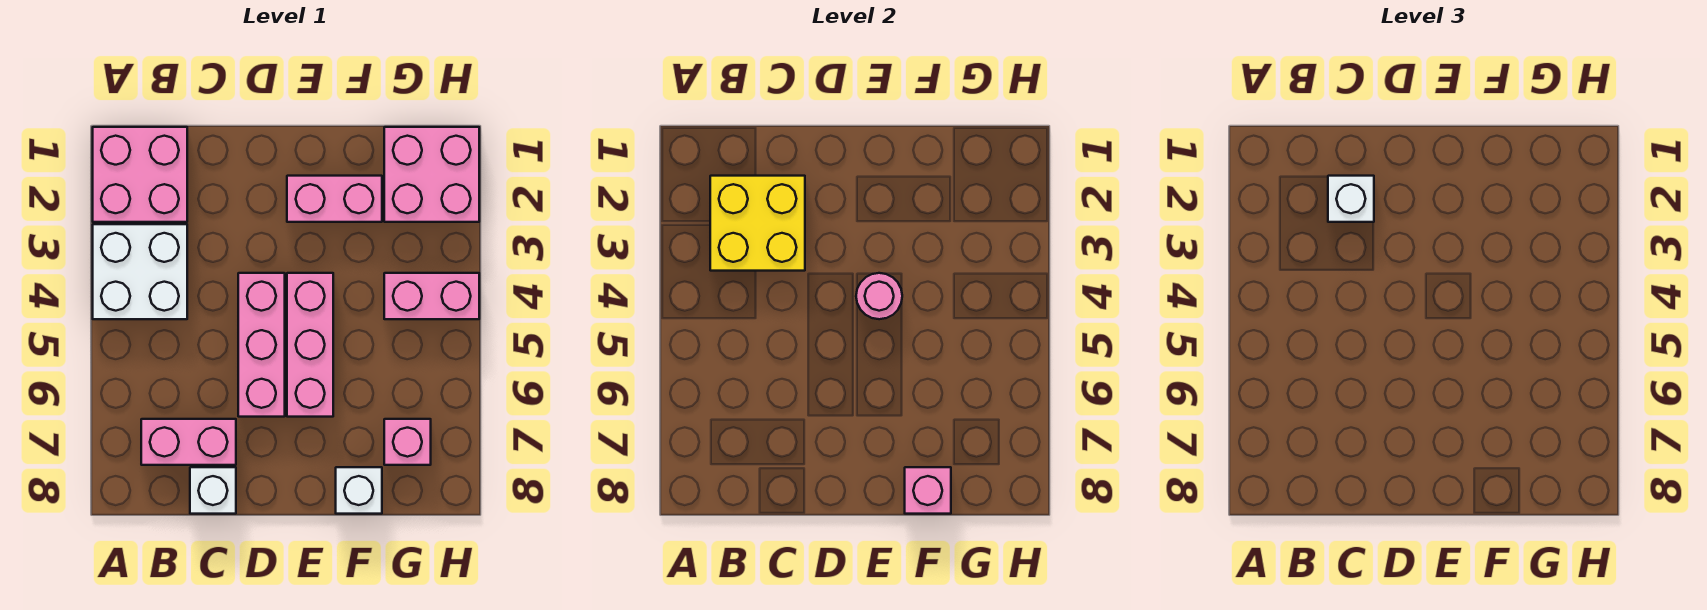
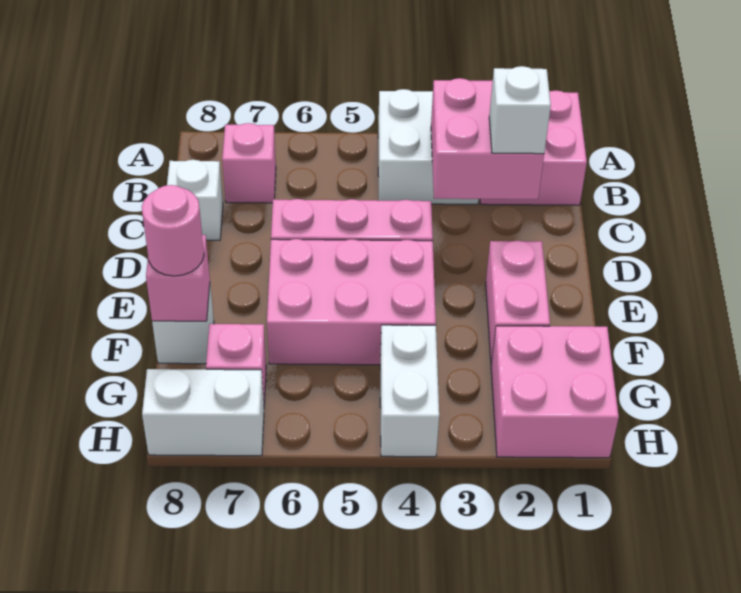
yellow brick B2:C3 level 2 -> pink brick B2:C3 level 2
pink brick B7:C7 level 1 -> pink brick B7 level 1
pink brick E4:E6 level 1 -> pink brick E4:F6 level 1
pink round brick E4 level 2 -> pink round brick F8 level 3
pink brick G4:H4 level 1 -> white brick G4:H4 level 1
none -> white brick H7:H8 level 1

